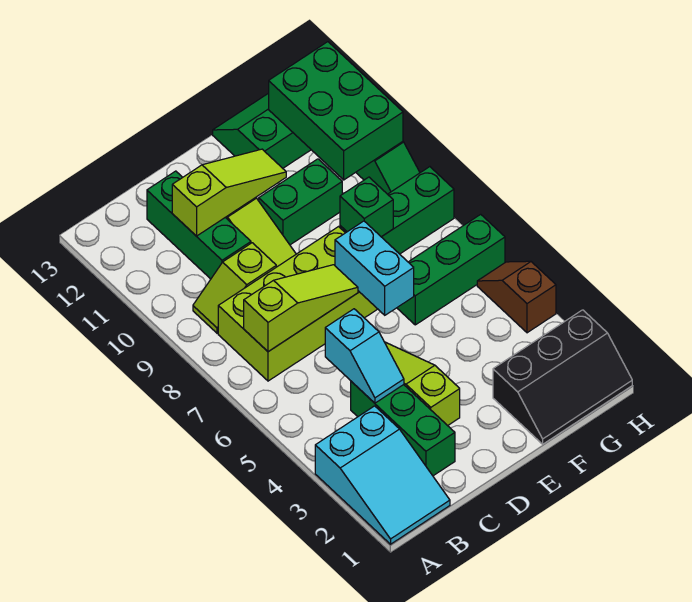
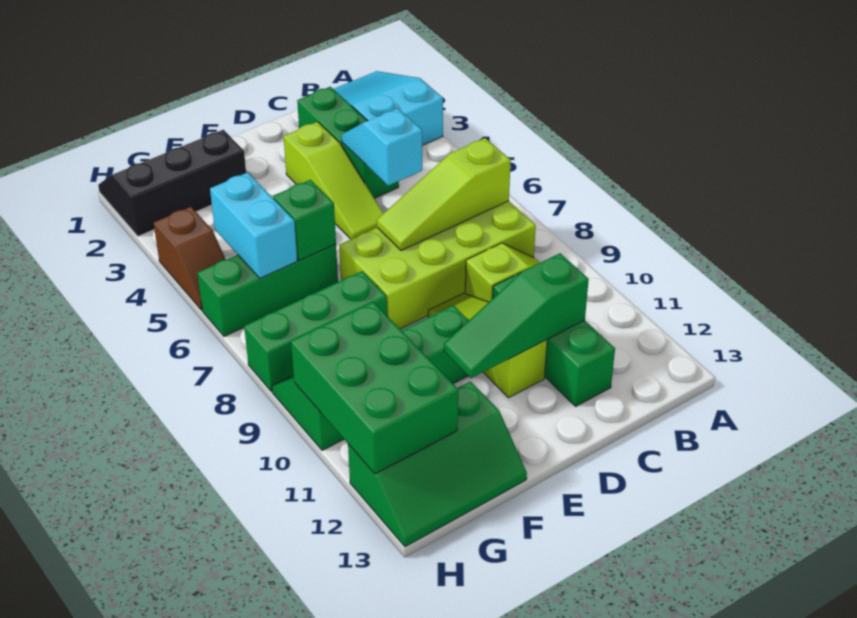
lime slope C11:E11 level 2 top C -> green slope C11:E11 level 2 top C
cyan brick E6:E7 level 2 -> cyan brick G5:G6 level 2
green brick F8 level 2 -> green brick F6 level 2

